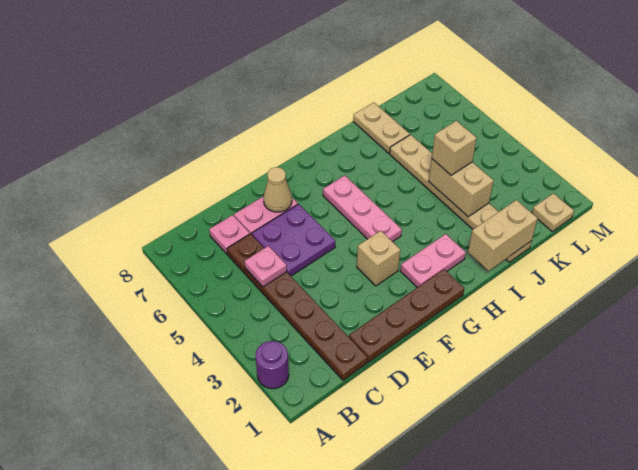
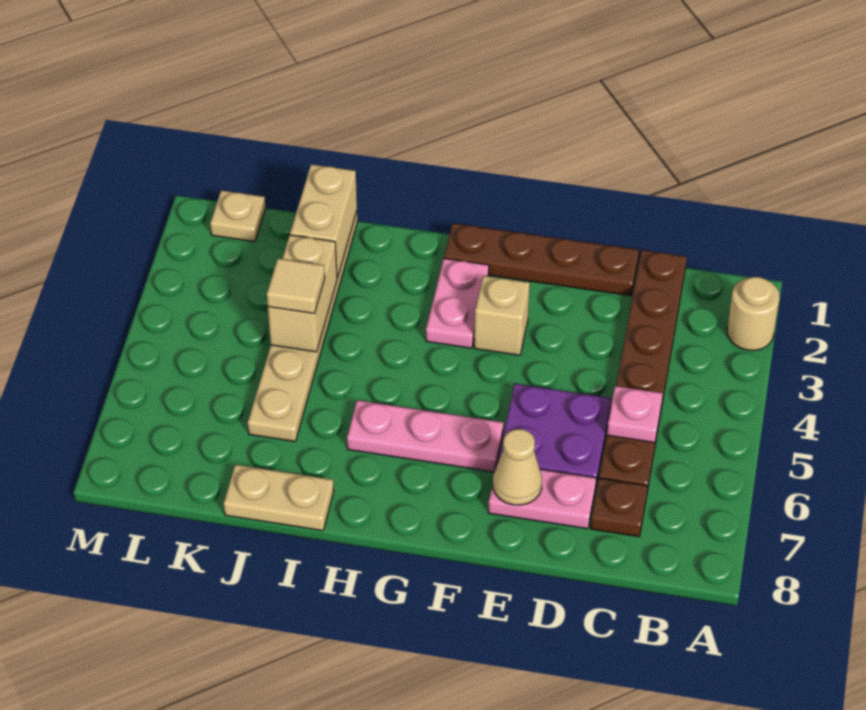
purple round brick A2 level 1 -> tan round brick A2 level 1
pink plate C7 level 1 -> brown plate C7 level 1
pink plate G2:H2 level 1 -> pink plate G2:G3 level 1
pink plate G4:G6 level 1 -> pink plate F6:H6 level 1
tan brick I1:J1 level 2 -> tan brick J1:J2 level 2
tan brick J4 level 3 -> tan tile J4 level 3
tan plate J7:J8 level 1 -> tan plate I8:J8 level 1

